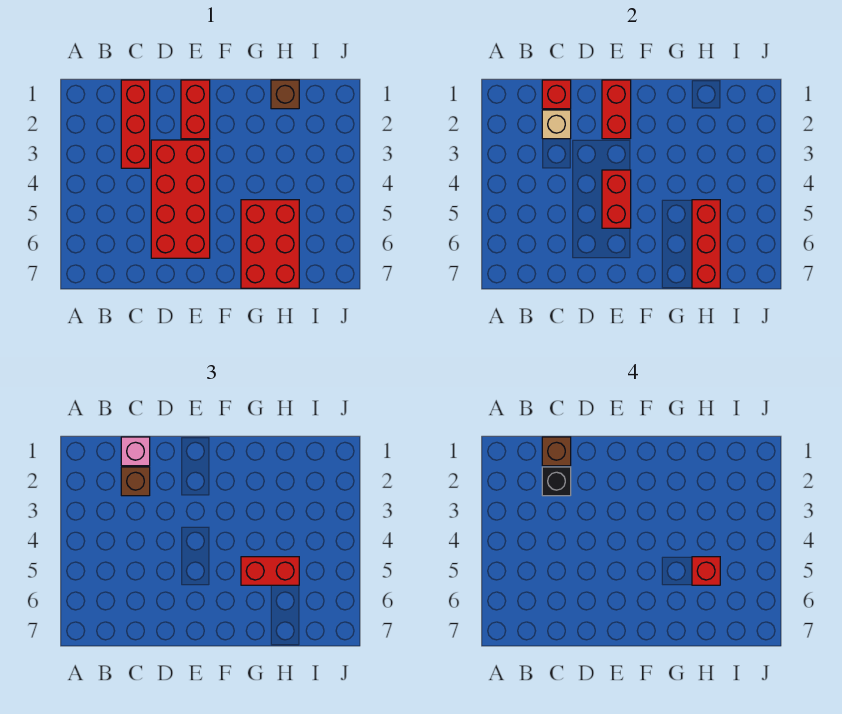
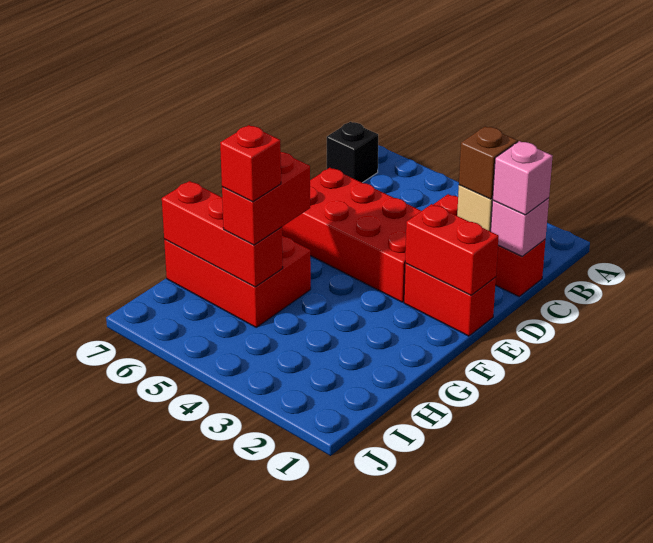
red brick C1 level 2 -> pink brick C1 level 2
brown brick C1 level 4 -> none
black brick C2 level 4 -> black brick B7 level 1
red brick E4:E5 level 2 -> none
brown brick H1 level 1 -> none

